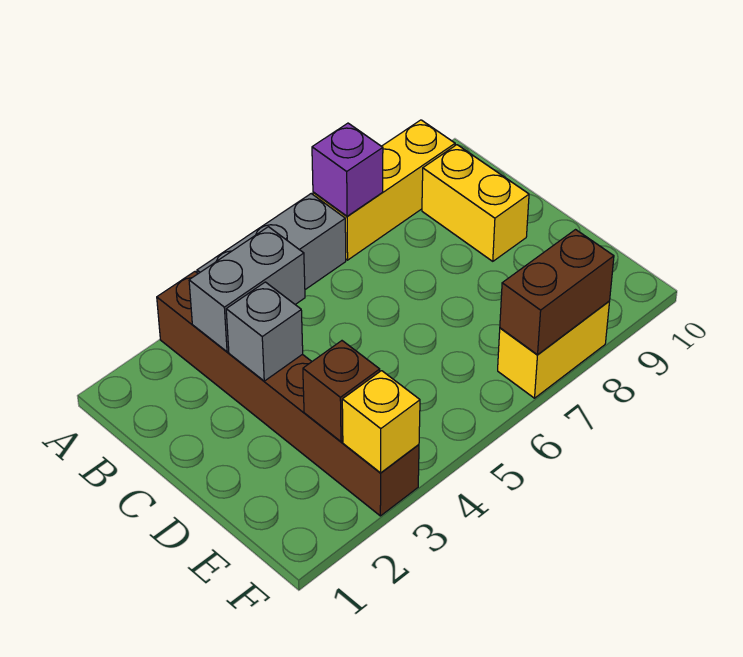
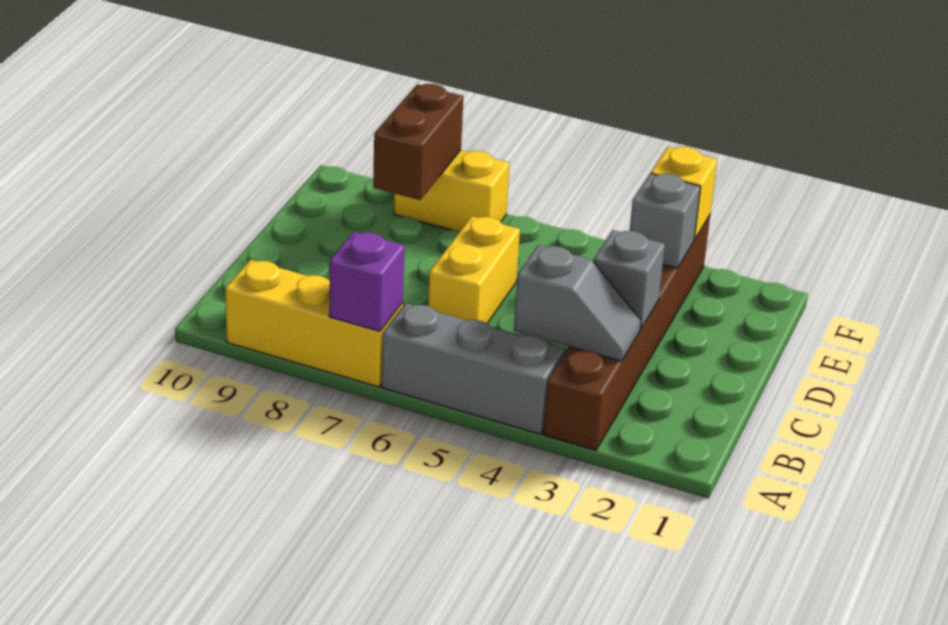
grey brick B3:B4 level 2 -> grey slope B3:B4 level 2 top 4
yellow brick B9:C9 level 1 -> yellow brick C6:D6 level 1
brown brick E3 level 2 -> grey brick E3 level 2
brown brick F7:F8 level 2 -> brown brick E8:F8 level 2

